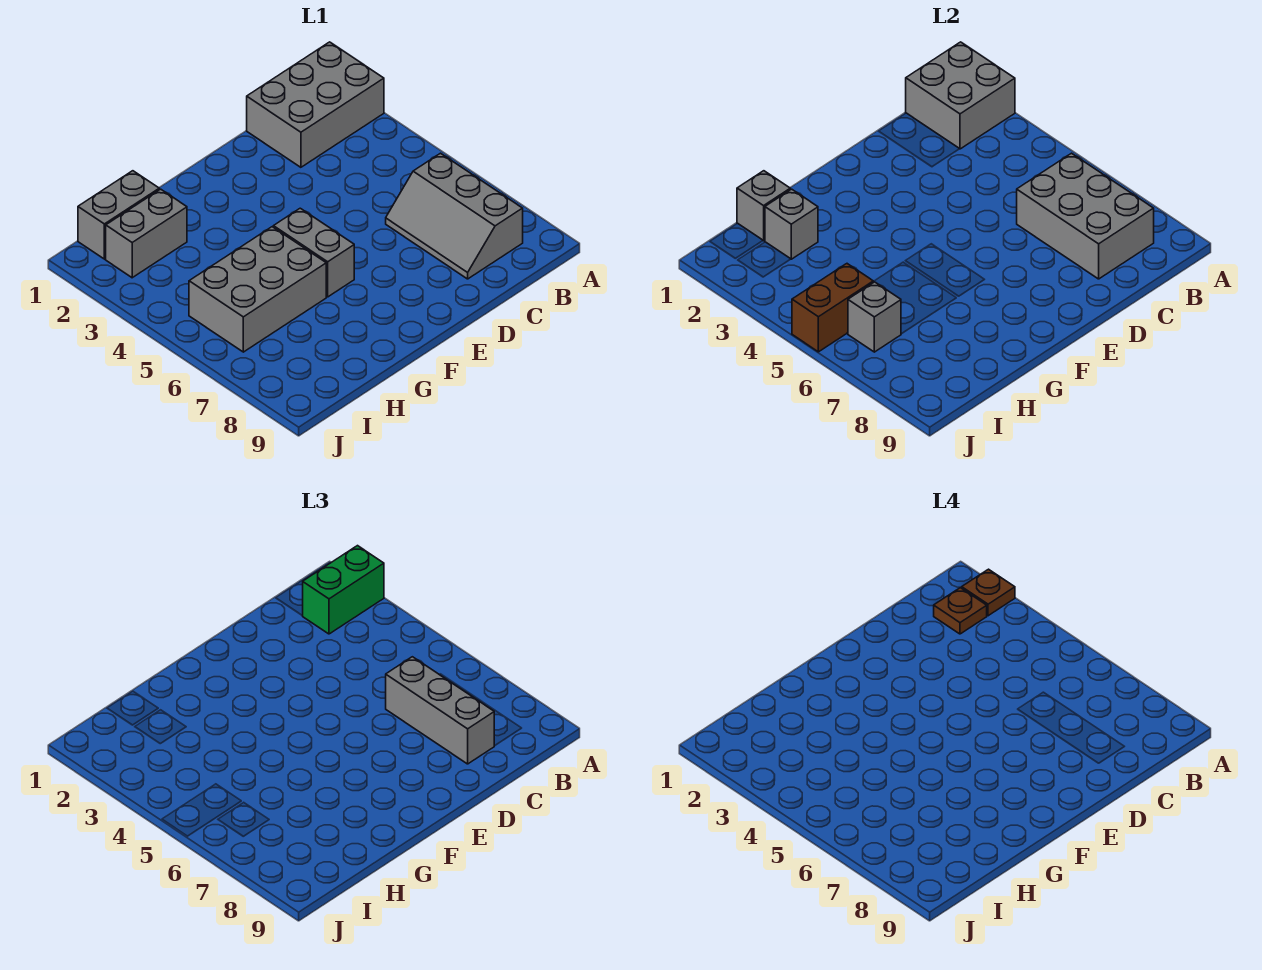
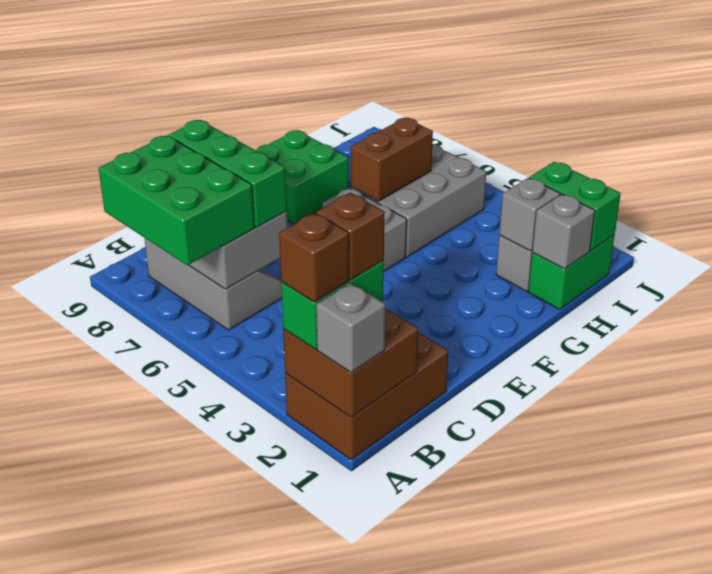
grey brick A1:C2 level 1 -> brown brick A1:C2 level 1
grey brick A1:B2 level 2 -> brown brick A1:B2 level 2
brown plate A2 level 4 -> brown brick A2 level 4
none -> green brick A6:B8 level 3
brown plate B2 level 4 -> brown brick B2 level 4
grey brick C6:C8 level 3 -> green brick C6:C8 level 3
none -> green brick F8:G9 level 1
grey brick H1:I1 level 1 -> green brick H1:I1 level 1
none -> green brick I1:I2 level 2
brown brick I5:J5 level 2 -> brown brick G6:H6 level 2
grey brick I6 level 2 -> grey brick A1 level 3

